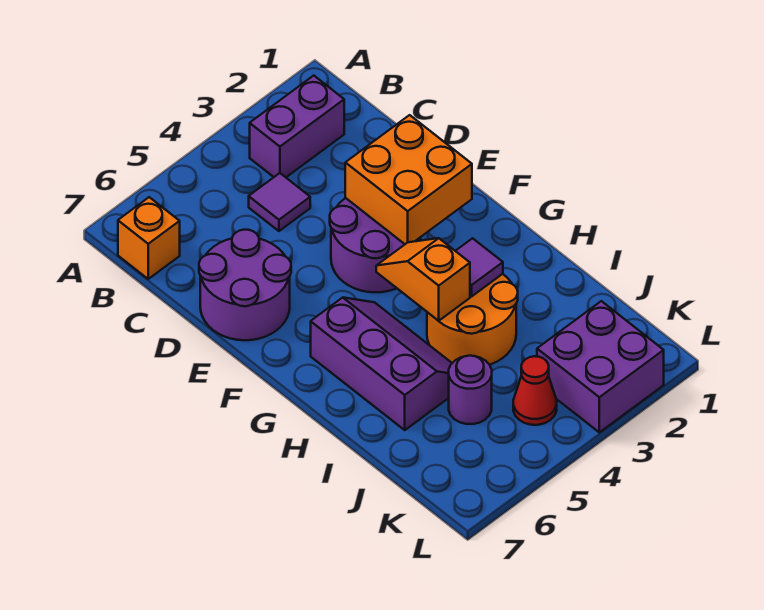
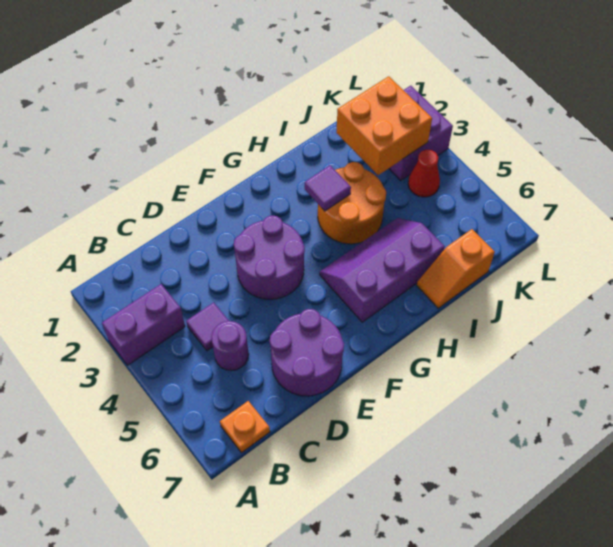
purple brick B2:B3 level 1 -> purple brick A3:B3 level 1
orange brick B7 level 1 -> orange plate B7 level 1
orange brick E2:F3 level 2 -> orange brick J2:K3 level 2
orange slope G4:H4 level 2 top H -> orange slope I7:J7 level 1 top J
purple round brick J5 level 1 -> purple round brick C5 level 1

